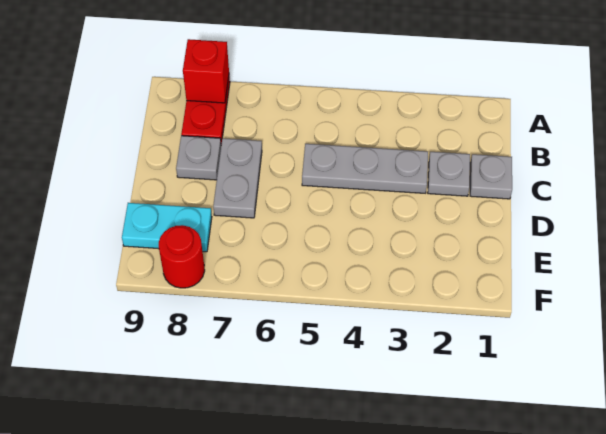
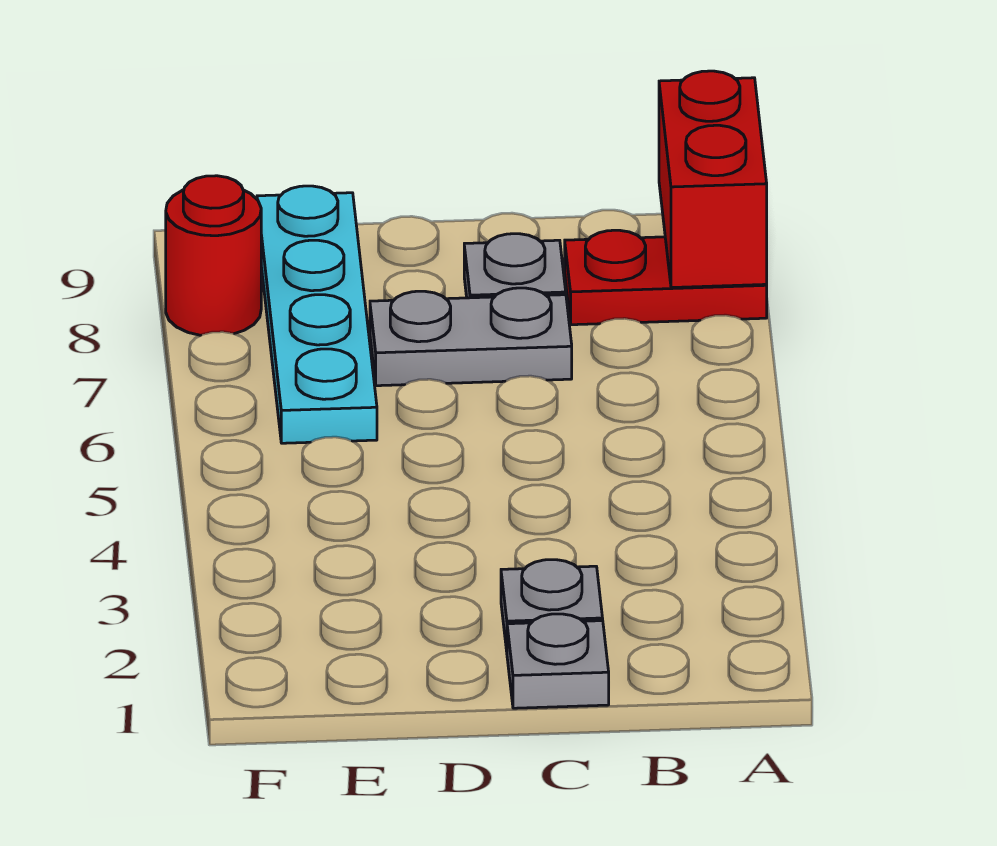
red brick A8 level 2 -> red brick A8:A9 level 2
grey plate C3:C5 level 1 -> none
cyan plate E8:E9 level 1 -> cyan plate E6:E9 level 1

